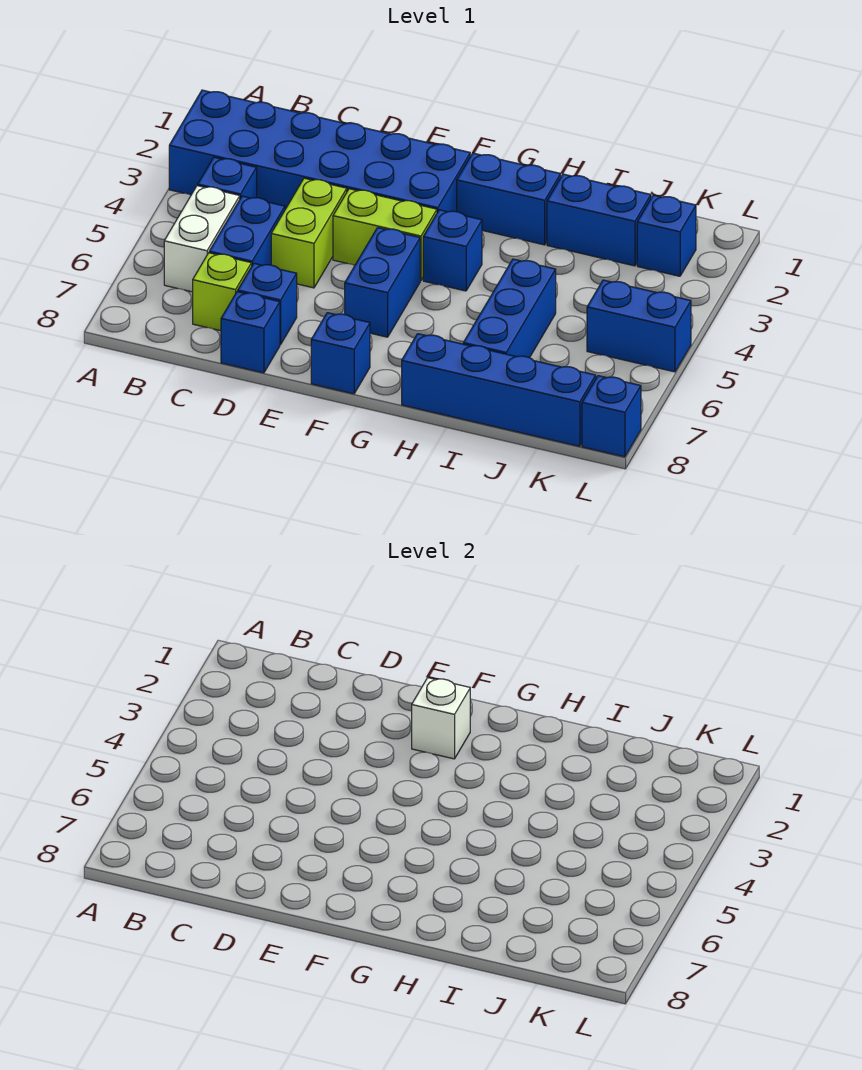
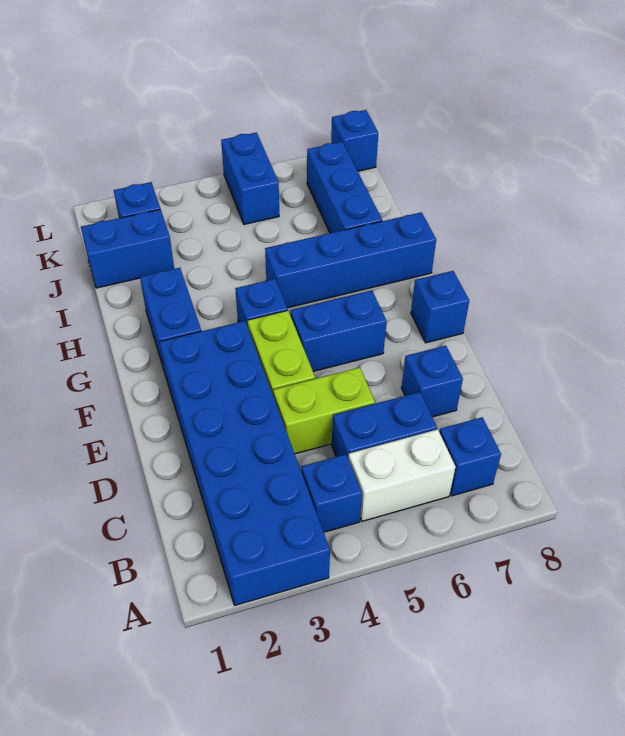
lime brick C7 level 1 -> none
blue brick D8 level 1 -> blue brick B7 level 1
white brick F2 level 2 -> none
blue brick H8:K8 level 1 -> blue brick H5:H8 level 1
blue brick I2:J2 level 1 -> blue brick J1:J2 level 1
blue brick I5:I7 level 1 -> blue brick I7:K7 level 1

